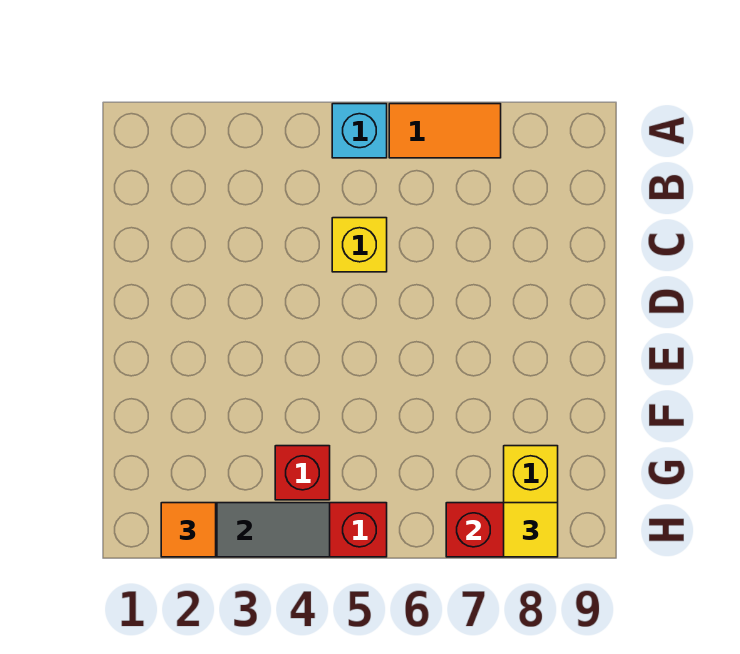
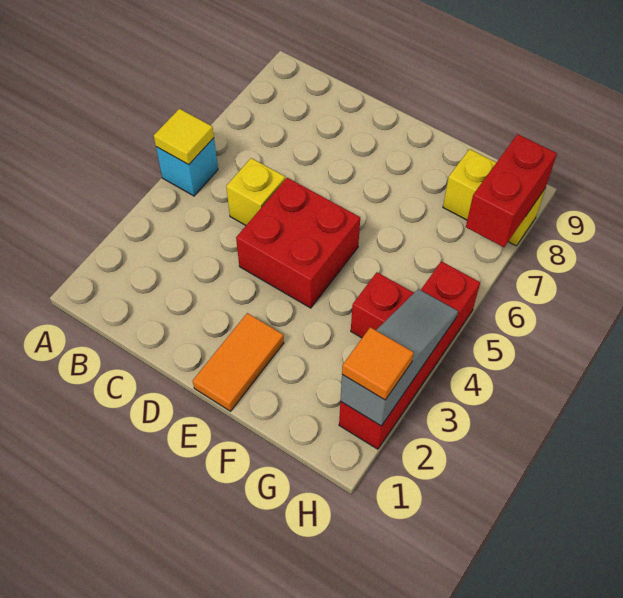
orange tile A6:A7 level 1 -> orange tile E1:E2 level 1
none -> red brick D4:E5 level 1
yellow tile H8 level 3 -> yellow tile A5 level 2

